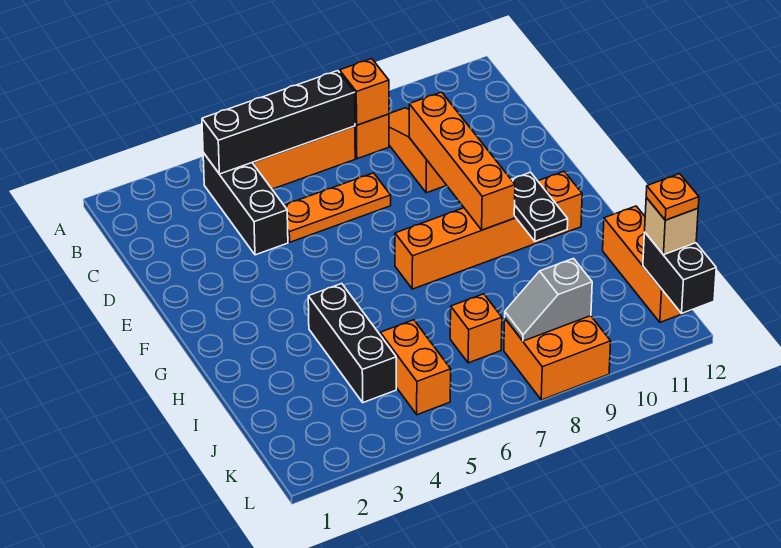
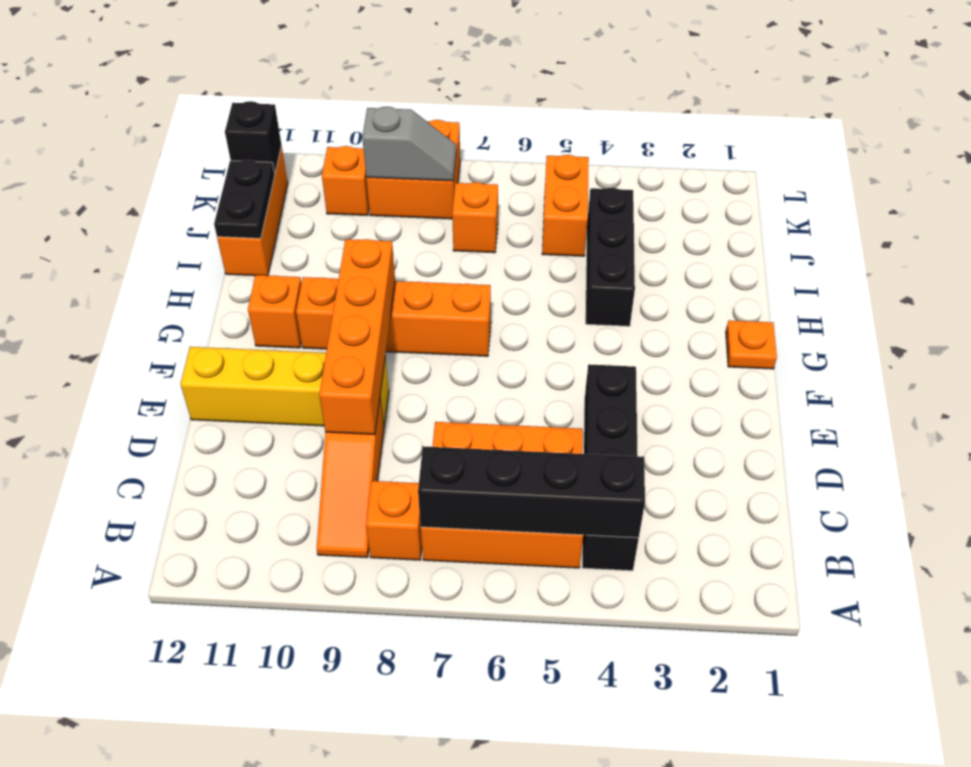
black brick B4:D4 level 1 -> black brick B4:E4 level 1
orange brick B8 level 2 -> orange brick K10 level 1
none -> yellow brick E9:E12 level 1
black plate G10:H10 level 2 -> black plate I12:J12 level 2
black brick K12:L12 level 2 -> black brick K12 level 2
tan brick K12 level 3 -> none
orange plate K12 level 4 -> orange plate G1 level 1

